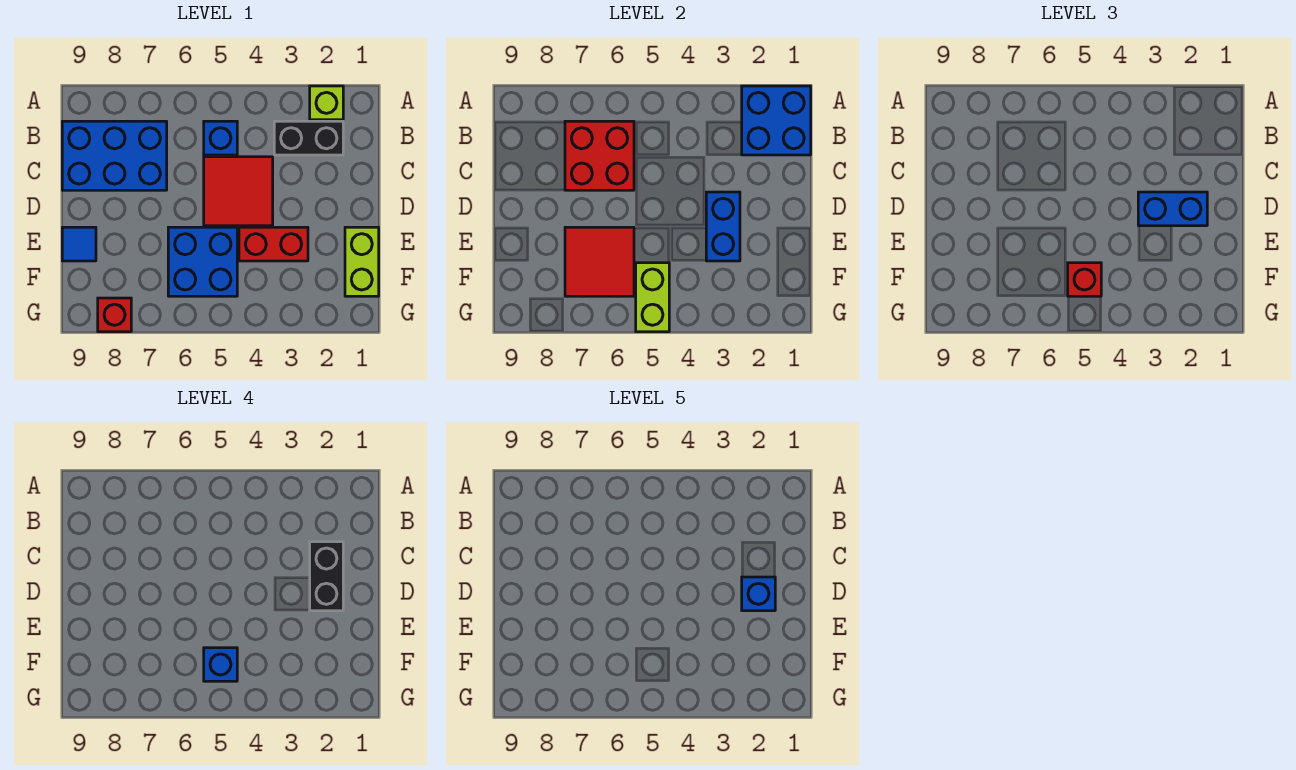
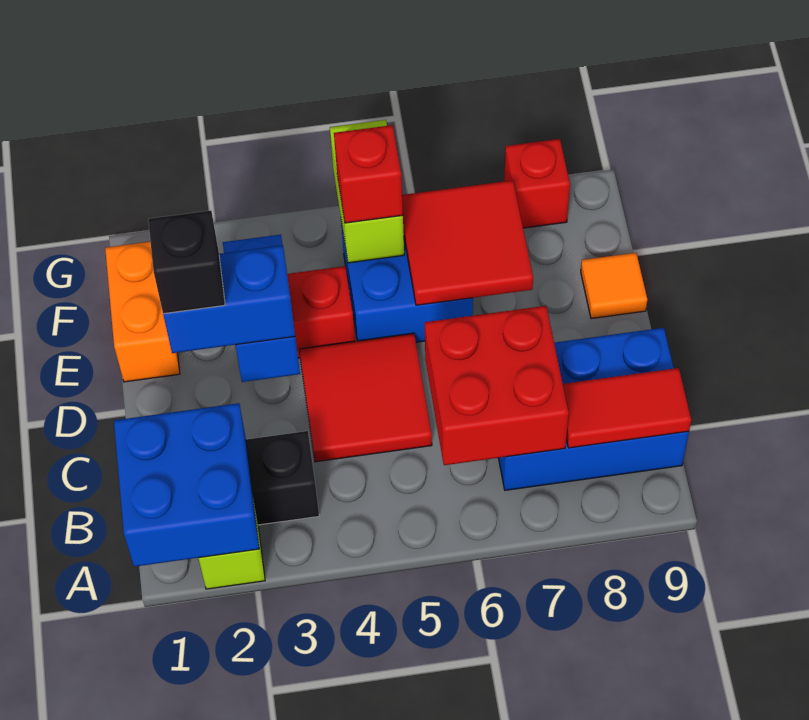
blue brick B5 level 1 -> none
none -> red tile B8:B9 level 2
black brick C2:D2 level 4 -> black brick D2 level 4
blue brick D2 level 5 -> none
lime brick E1:F1 level 1 -> orange brick E1:F1 level 1
blue tile E9 level 1 -> orange tile E9 level 1
blue brick F5 level 4 -> none

